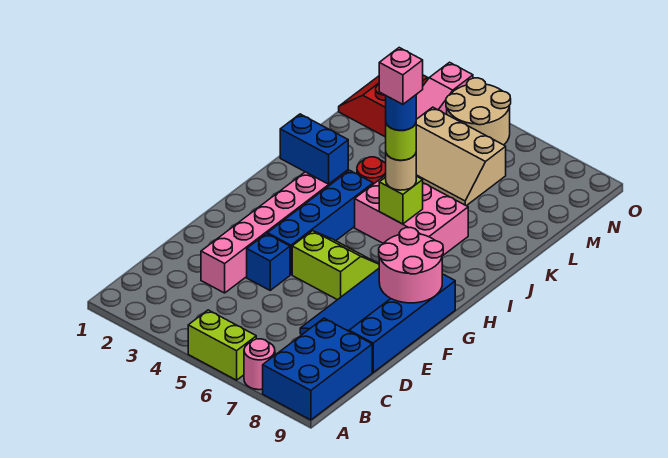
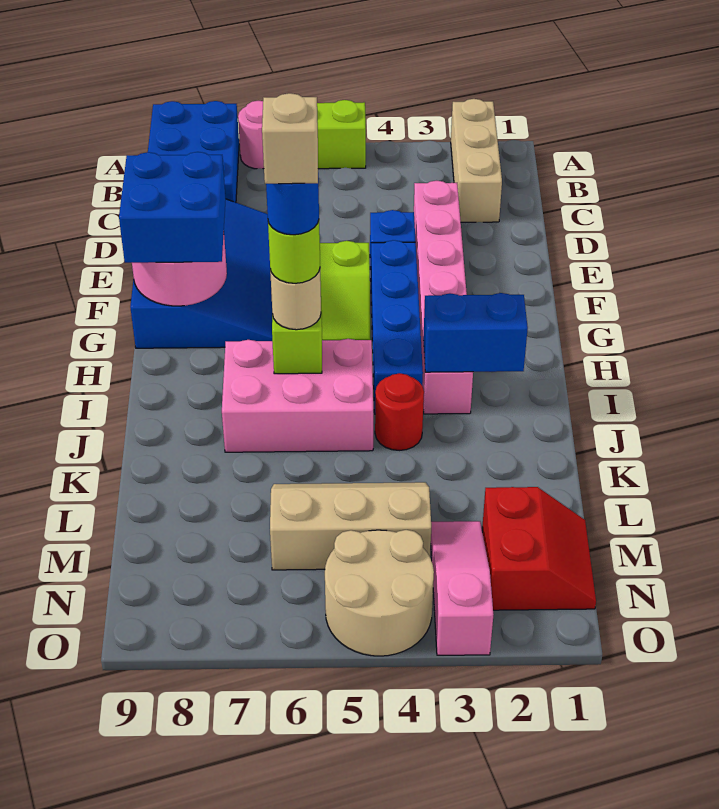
none -> tan brick A2:C2 level 1
none -> blue brick F8:G9 level 3
pink brick I6 level 6 -> tan brick I6 level 6

